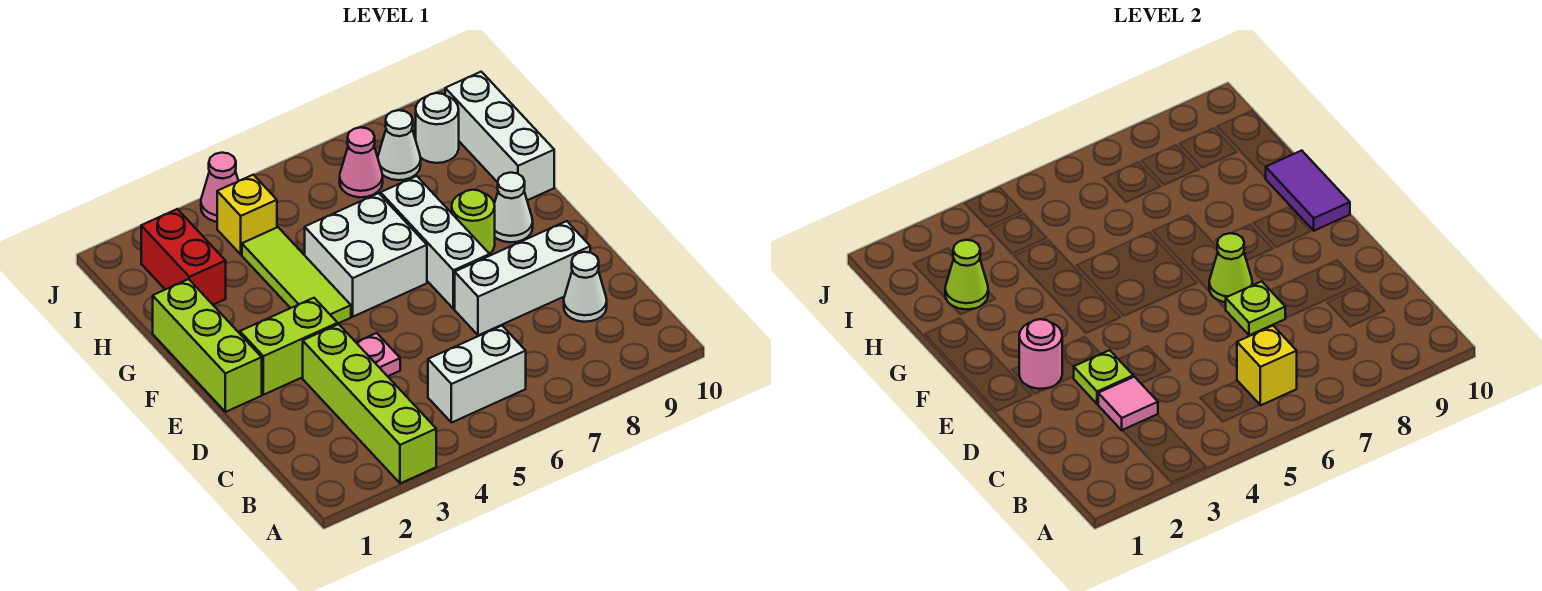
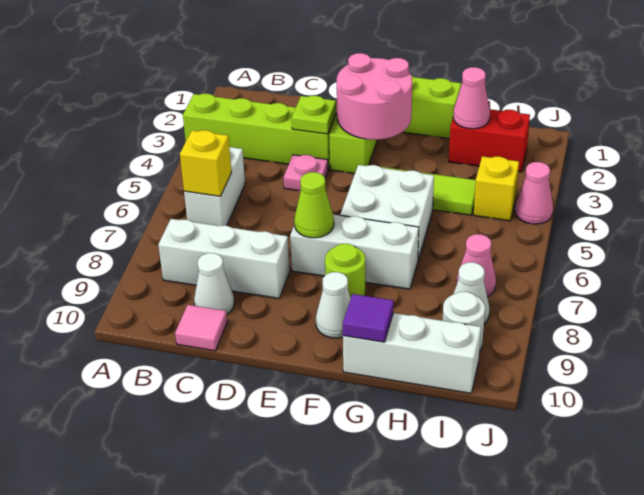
pink tile C3 level 2 -> pink tile C10 level 1
white brick D7:D9 level 1 -> white brick B8:D8 level 1
lime plate D7 level 2 -> none
pink round brick E2 level 2 -> pink round brick E2:F3 level 2
purple tile F10:G10 level 2 -> purple tile G10 level 2
lime cone H2 level 2 -> pink cone H2 level 2

